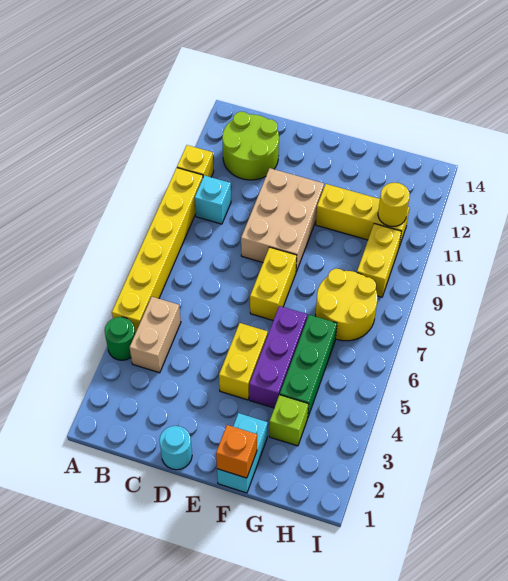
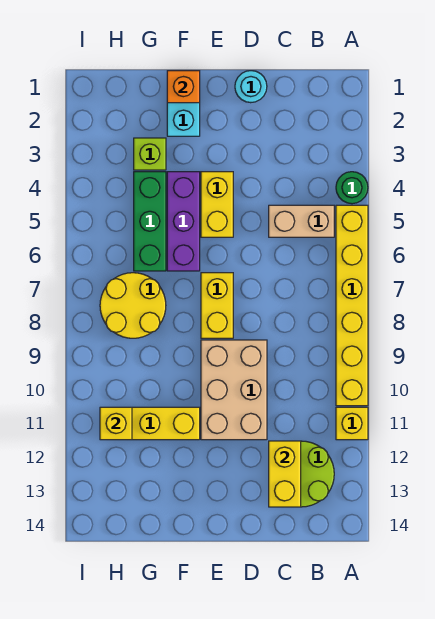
tan brick B4:B5 level 1 -> tan brick B5:C5 level 1
cyan brick B10 level 1 -> none
yellow brick H9:H10 level 1 -> yellow brick C12:C13 level 2
yellow round brick H11 level 2 -> yellow brick H11 level 2

